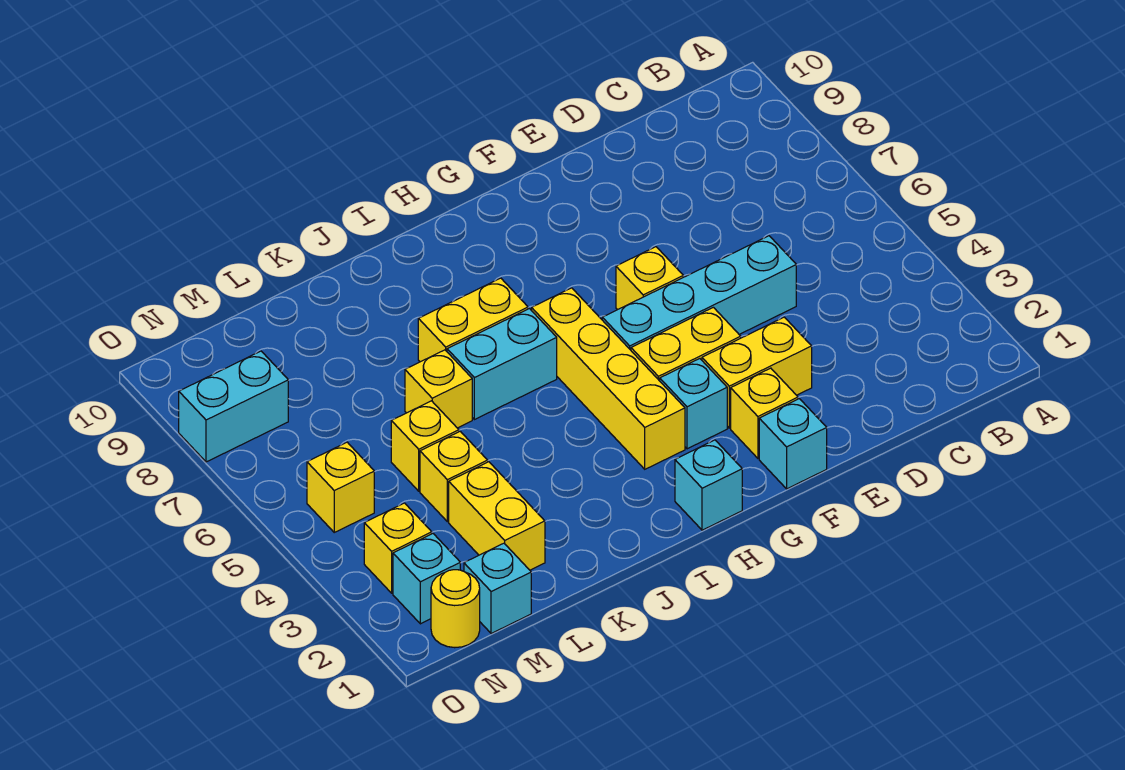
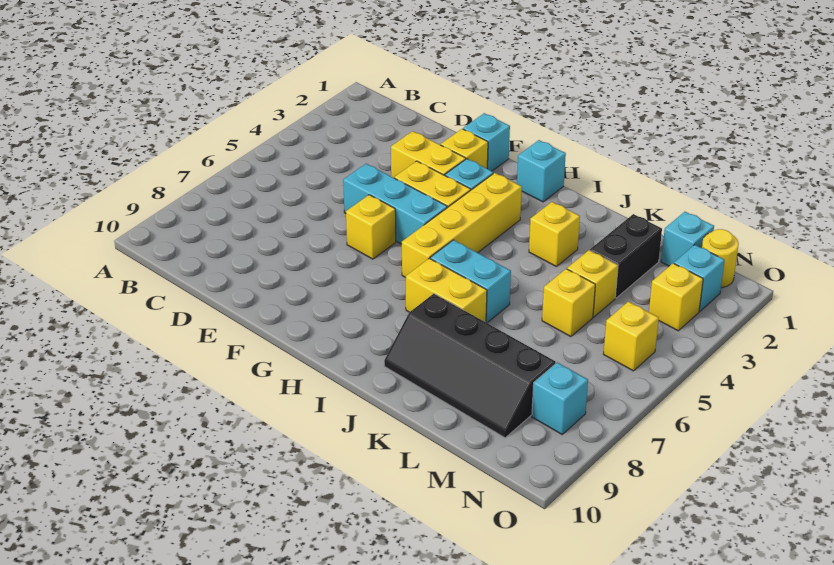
cyan brick D5:G5 level 1 -> cyan brick E5:G5 level 1
none -> black slope J8:M9 level 1 top 8
yellow brick K6 level 1 -> yellow brick J3 level 1
yellow brick L2:L3 level 1 -> black brick L2:L3 level 1
cyan brick N8:O8 level 1 -> cyan brick N8 level 1

